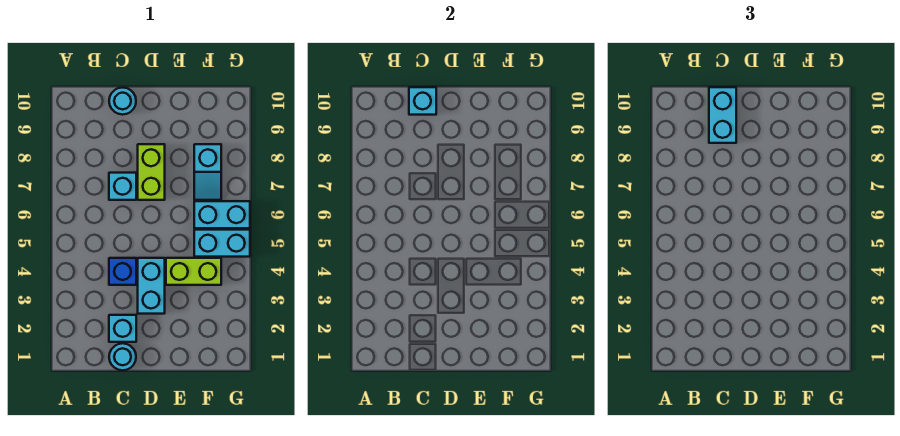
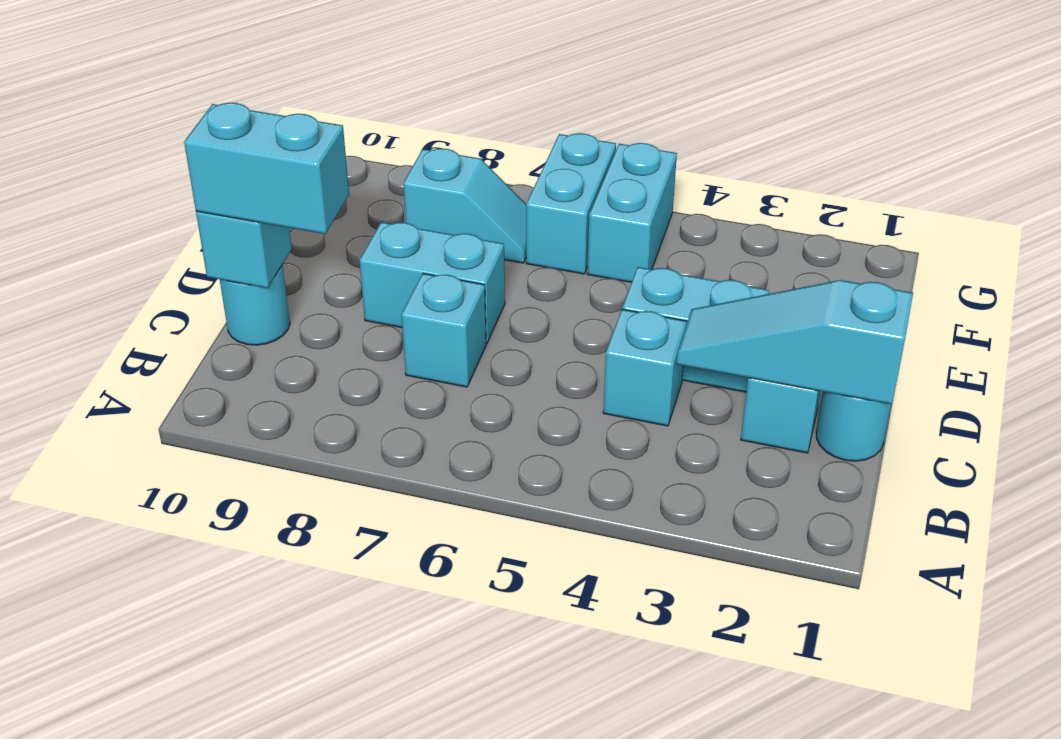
none -> cyan slope C1:C3 level 2 top 1
blue brick C4 level 1 -> cyan brick C4 level 1
lime brick D7:D8 level 1 -> cyan brick D7:D8 level 1
lime brick E4:F4 level 1 -> none

